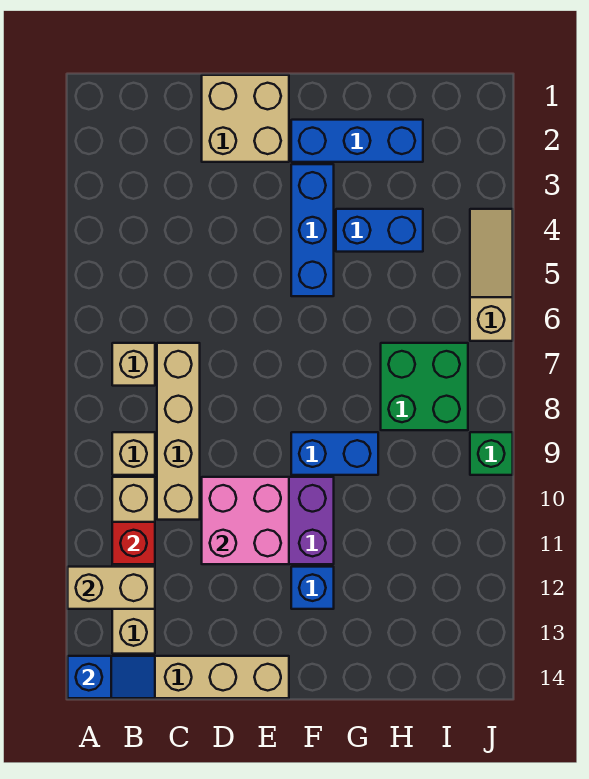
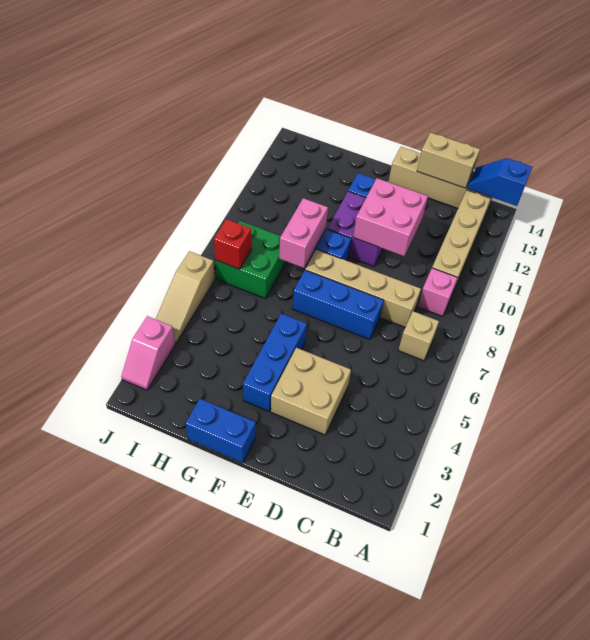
tan brick A12:B12 level 2 -> tan brick C14:D14 level 2
tan brick B9 level 1 -> pink brick B9 level 1
red brick B11 level 2 -> red brick I7 level 2
tan brick C7:C10 level 1 -> tan brick C8:F8 level 1
tan brick D1:E2 level 1 -> tan brick D3:E4 level 1
blue brick F2:H2 level 1 -> blue brick D7:F7 level 1
blue brick G4:H4 level 1 -> blue brick F1:G1 level 1
none -> pink brick G8:G9 level 2
none -> pink slope J2:J3 level 1 top 3
green brick J9 level 1 -> none

